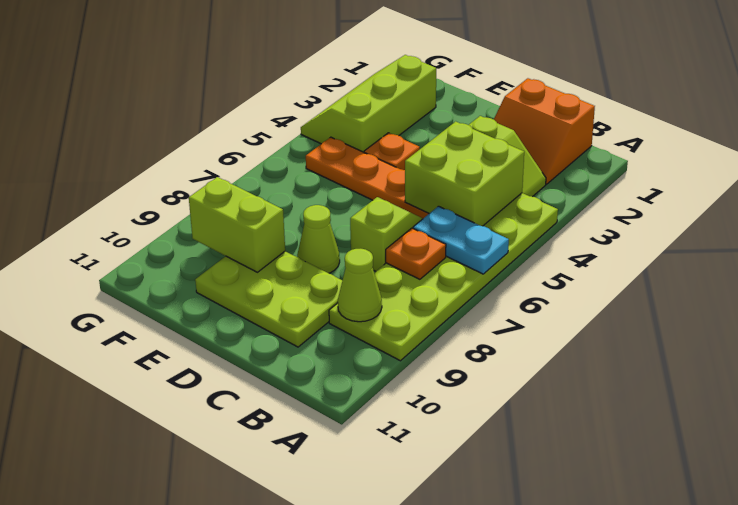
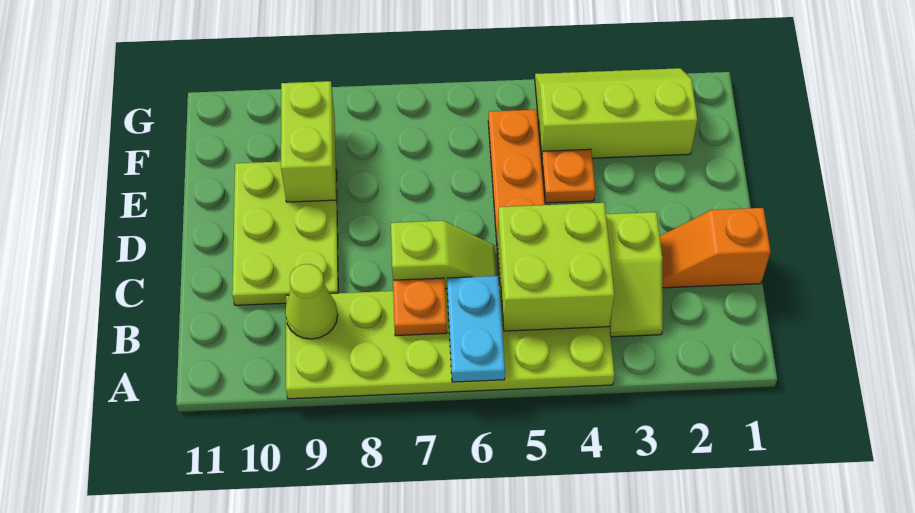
orange slope B1:C2 level 1 top 1 -> orange slope C1:C2 level 1 top 1
lime cone D8 level 1 -> none

